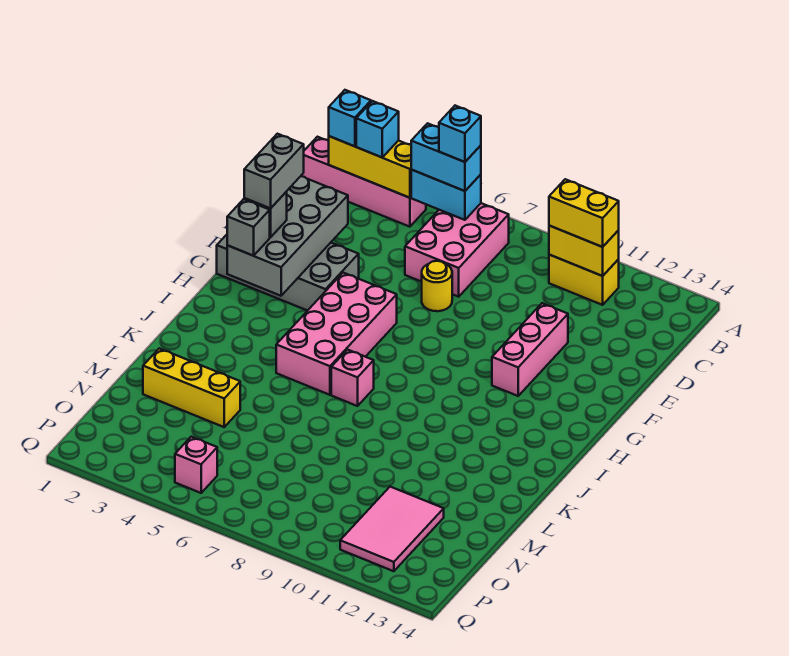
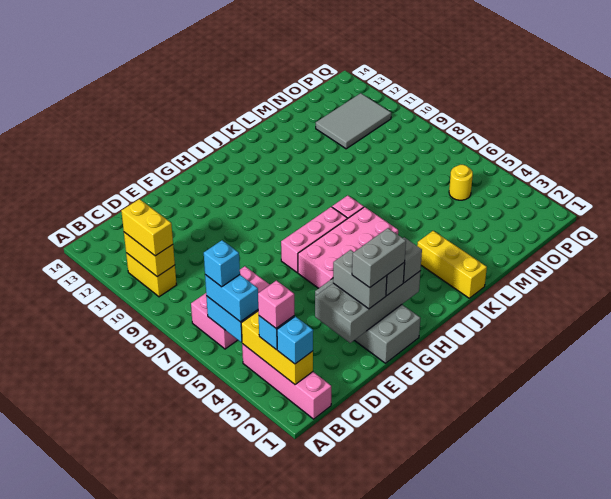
yellow round brick E7 level 1 -> yellow round brick O5 level 1
pink brick E11:G11 level 1 -> pink brick G7:I7 level 1
none -> grey brick F2:F3 level 3
yellow brick M2:M4 level 1 -> yellow brick K1:K3 level 1
pink tile N11:P12 level 1 -> grey tile N11:P12 level 1
pink brick P5 level 1 -> pink brick B3 level 4

